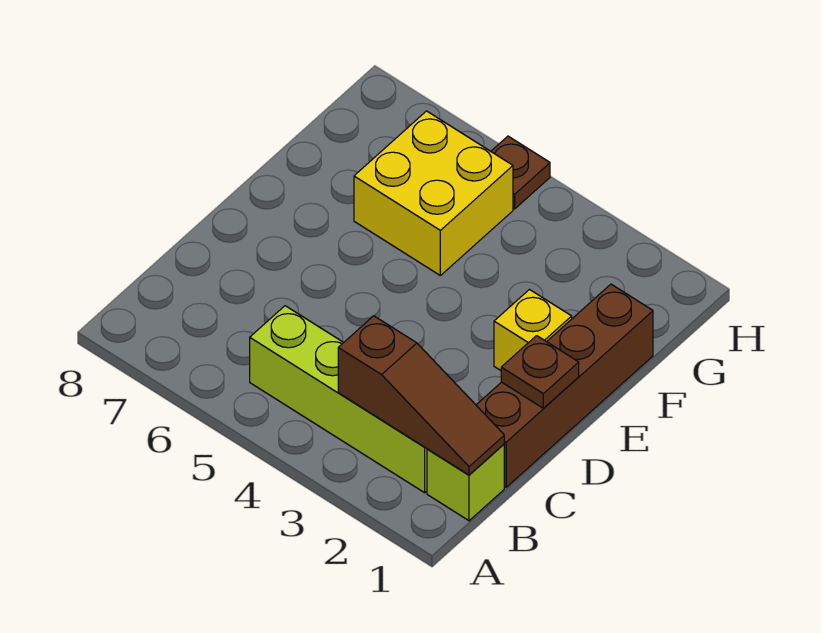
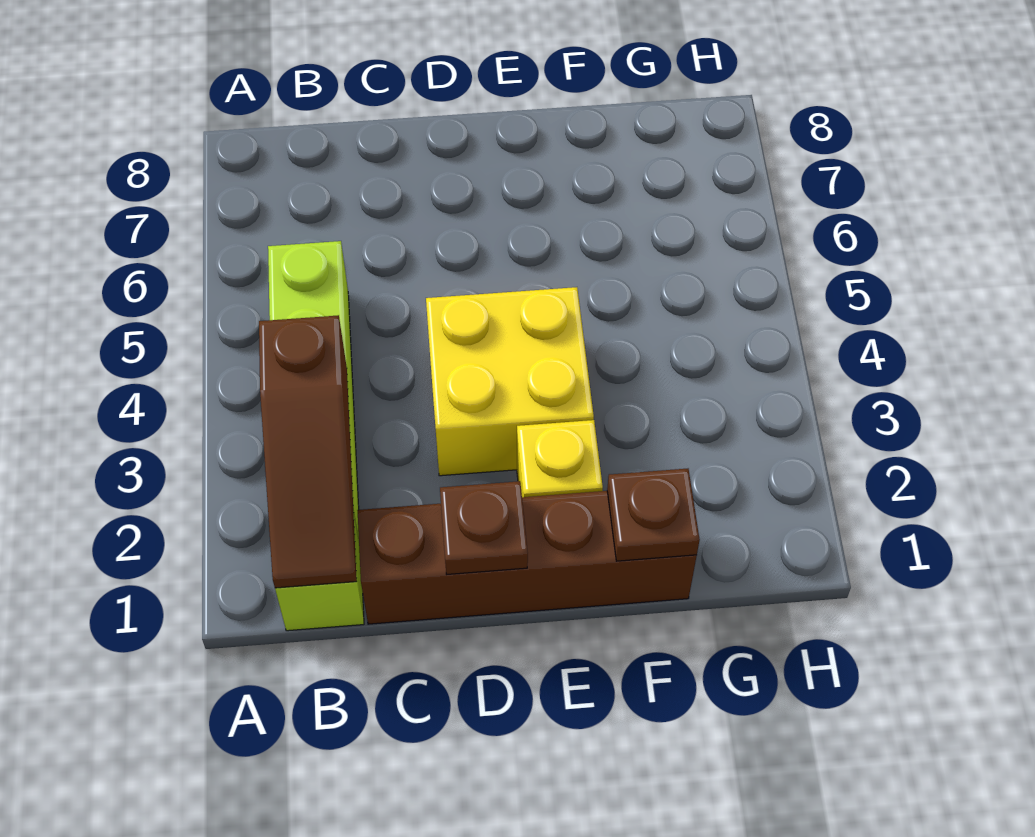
yellow brick F5:G6 level 1 -> yellow brick D3:E4 level 1
brown plate H5 level 1 -> brown plate F1 level 2

